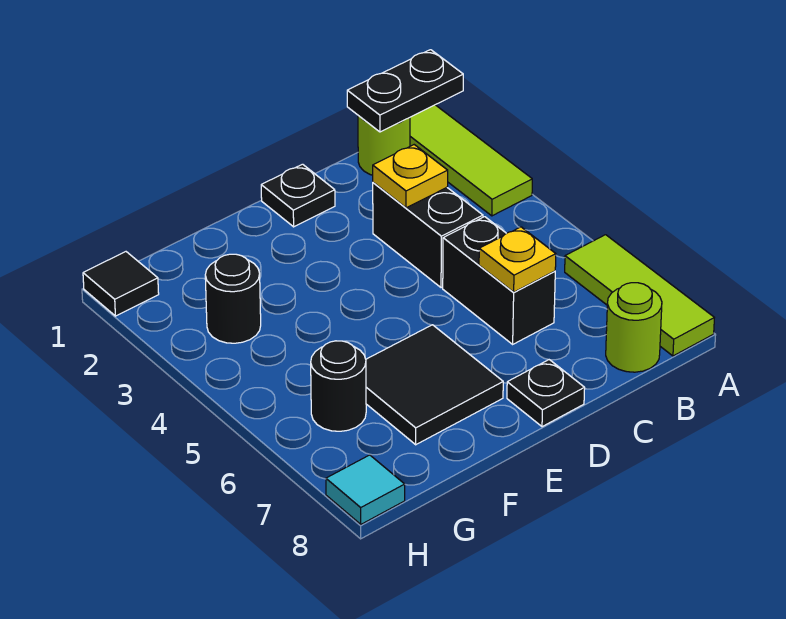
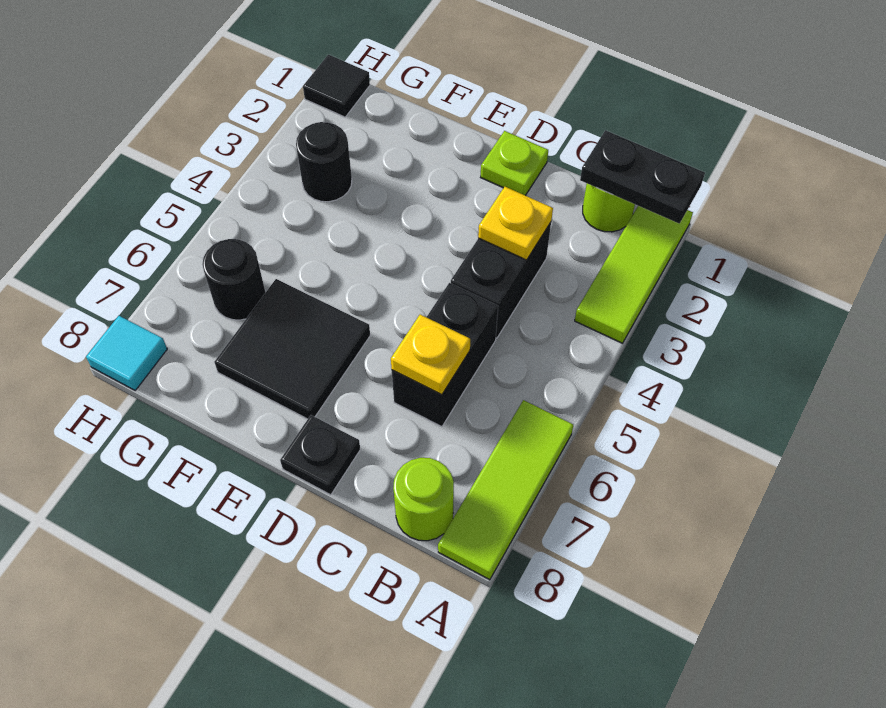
black plate D1 level 1 -> lime plate D1 level 1

